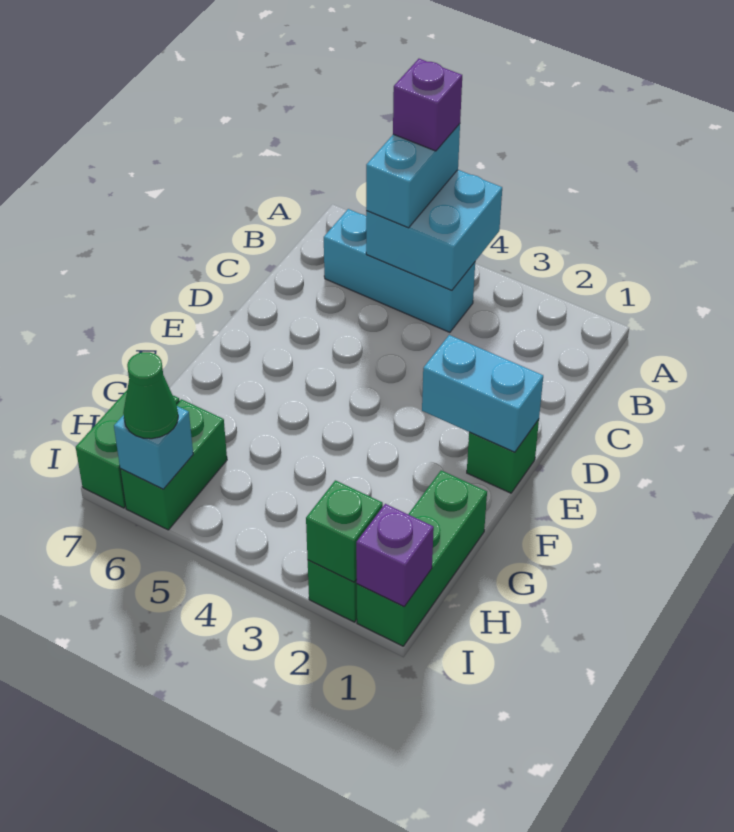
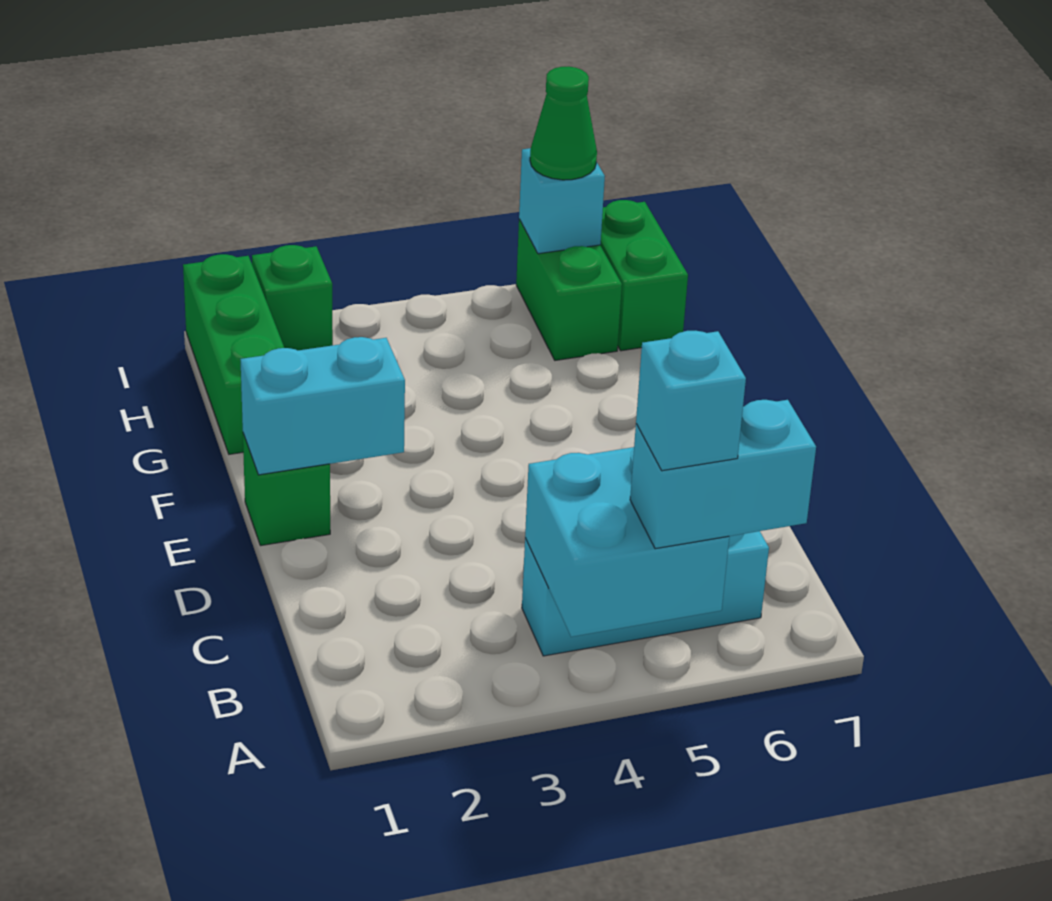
cyan brick A5:B5 level 3 -> cyan brick A5:A6 level 3
purple brick A5 level 4 -> cyan brick A5 level 4
purple brick I1 level 2 -> none
green brick I2 level 2 -> none

